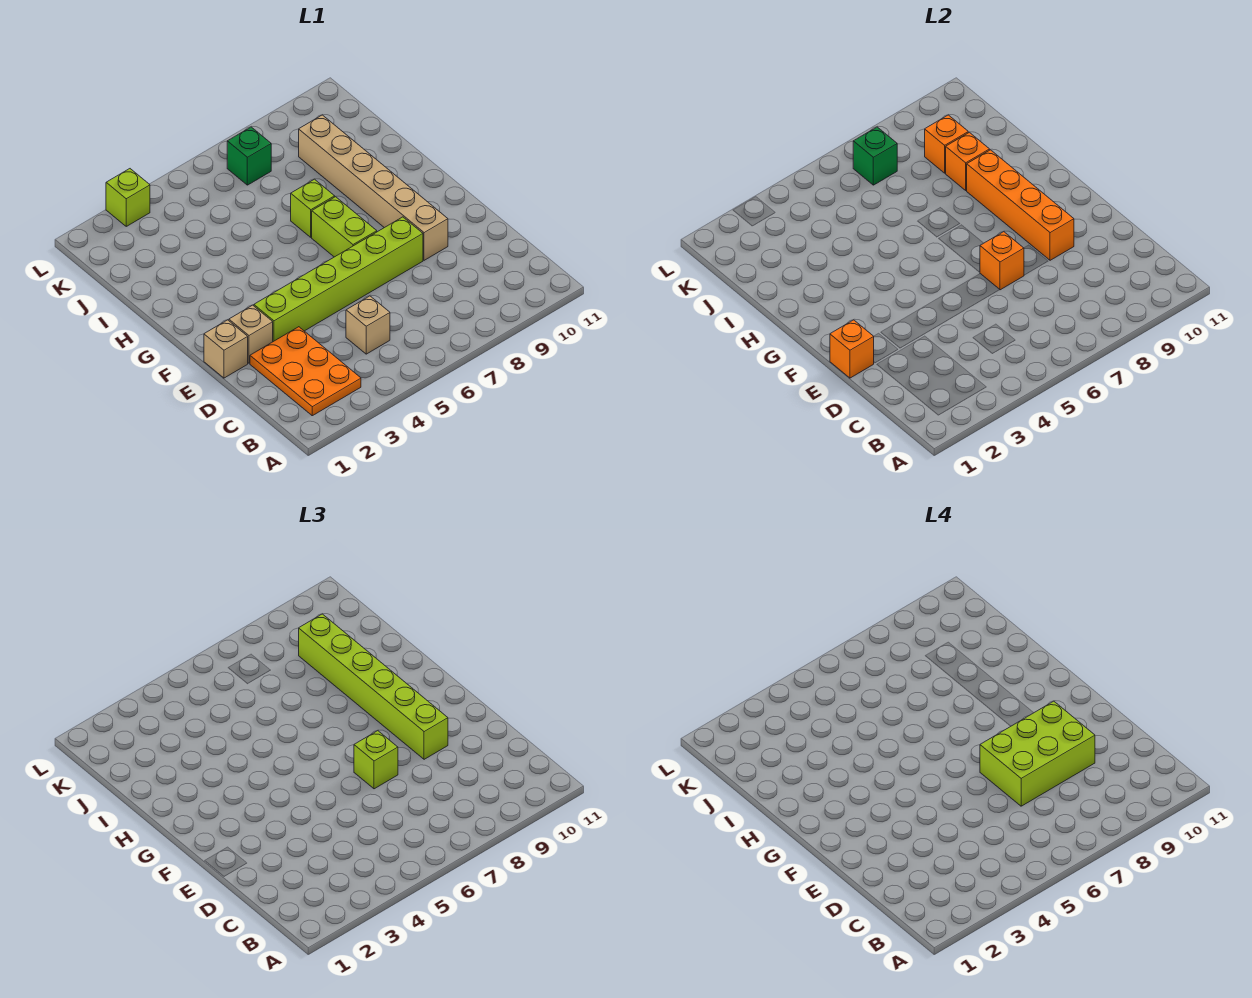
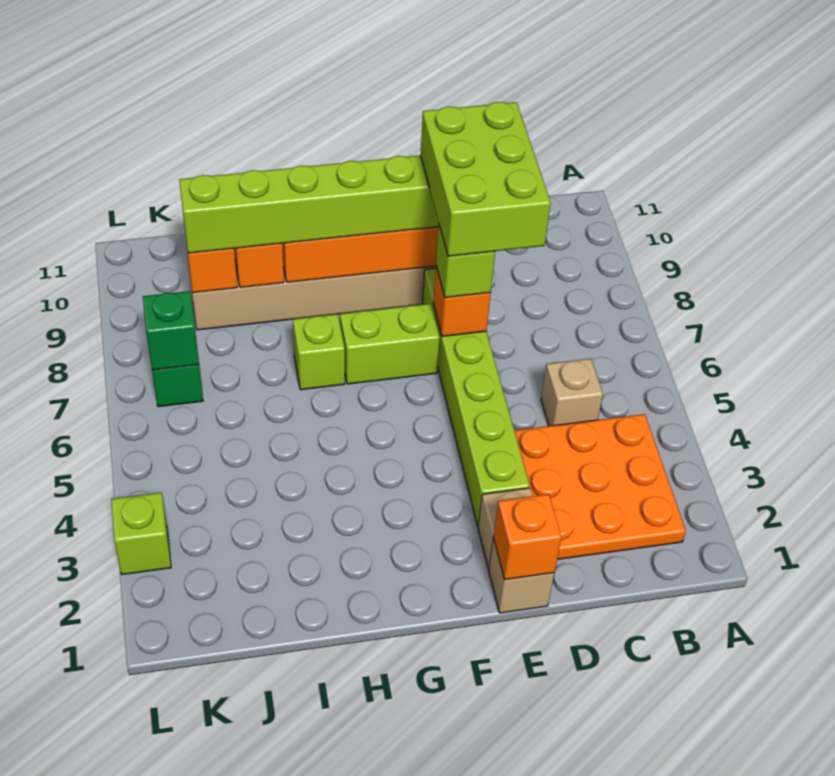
orange plate B2:D3 level 1 -> orange plate B2:D4 level 1

